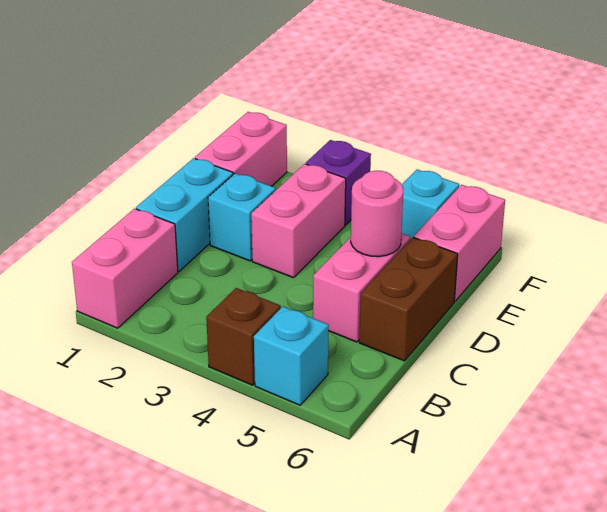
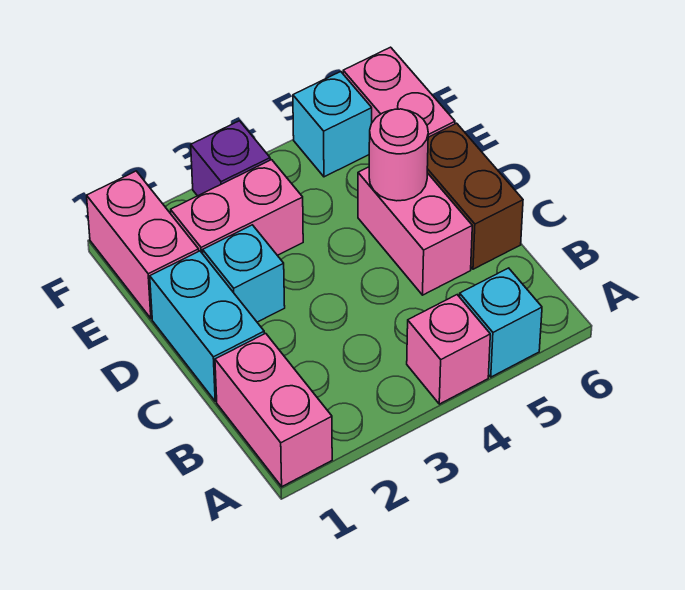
brown brick A4 level 1 -> pink brick A4 level 1
pink brick D3:E3 level 1 -> pink brick E2:E3 level 1

